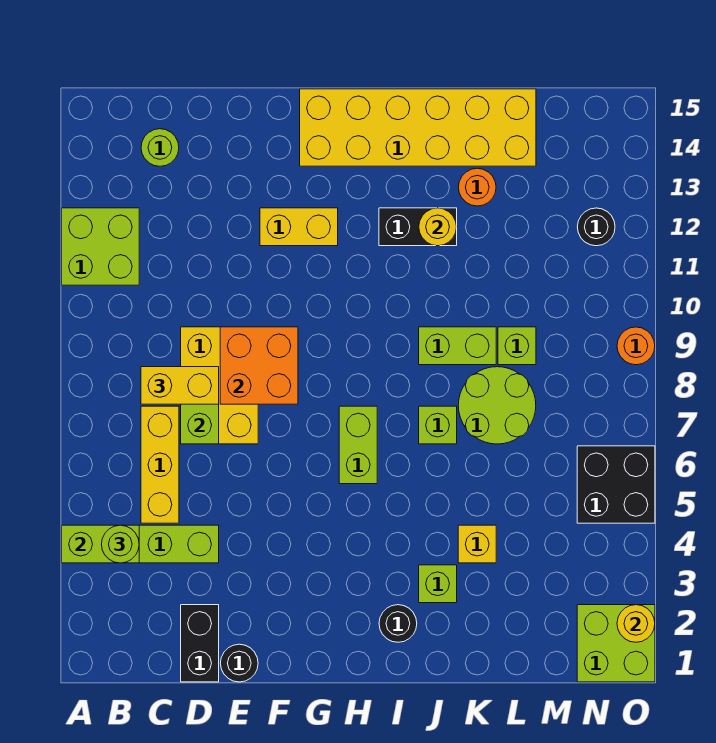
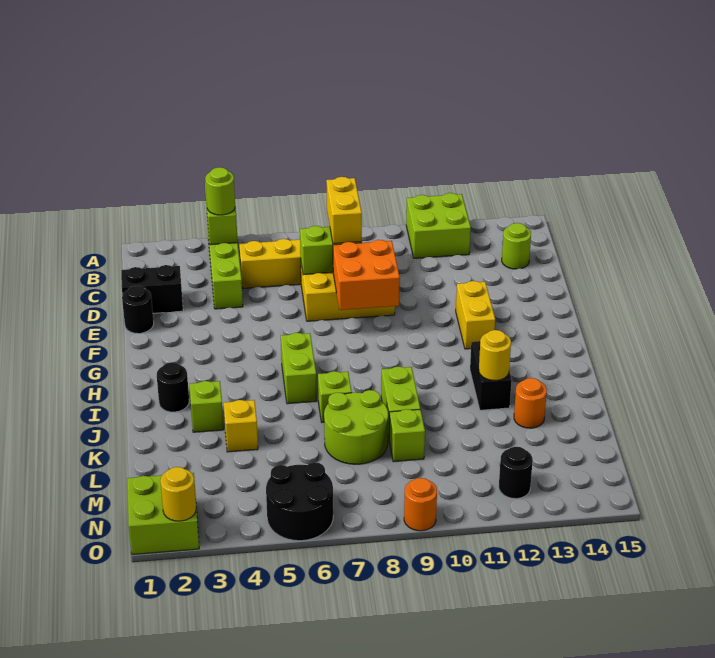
yellow brick G14:L15 level 1 -> none
lime brick H6:H7 level 1 -> lime brick H6:I6 level 1
black brick N5:O6 level 1 -> black round brick N5:O6 level 1

